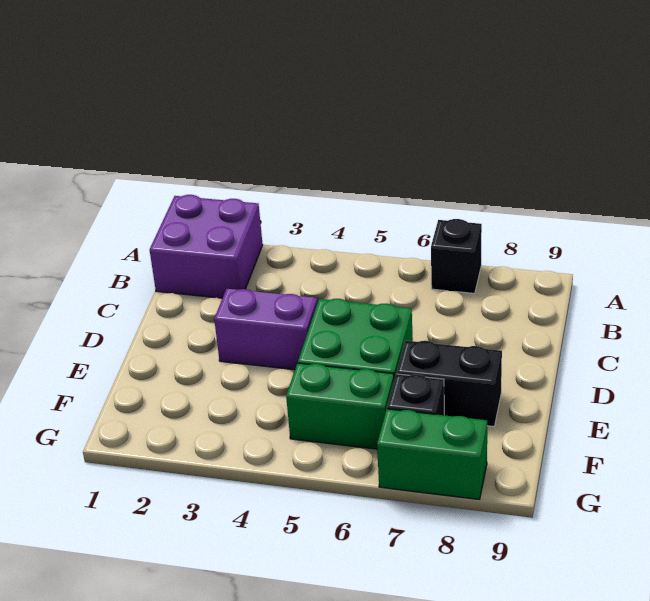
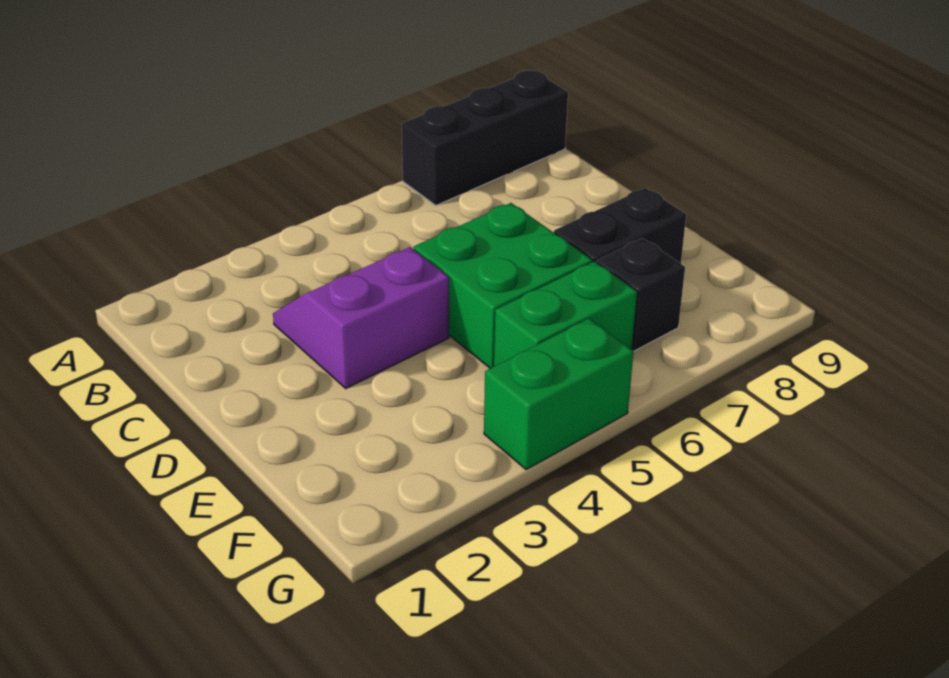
purple brick A1:B2 level 1 -> none
black brick A7 level 1 -> black brick A7:A9 level 1
green brick G7:G8 level 1 -> green brick G4:G5 level 1

